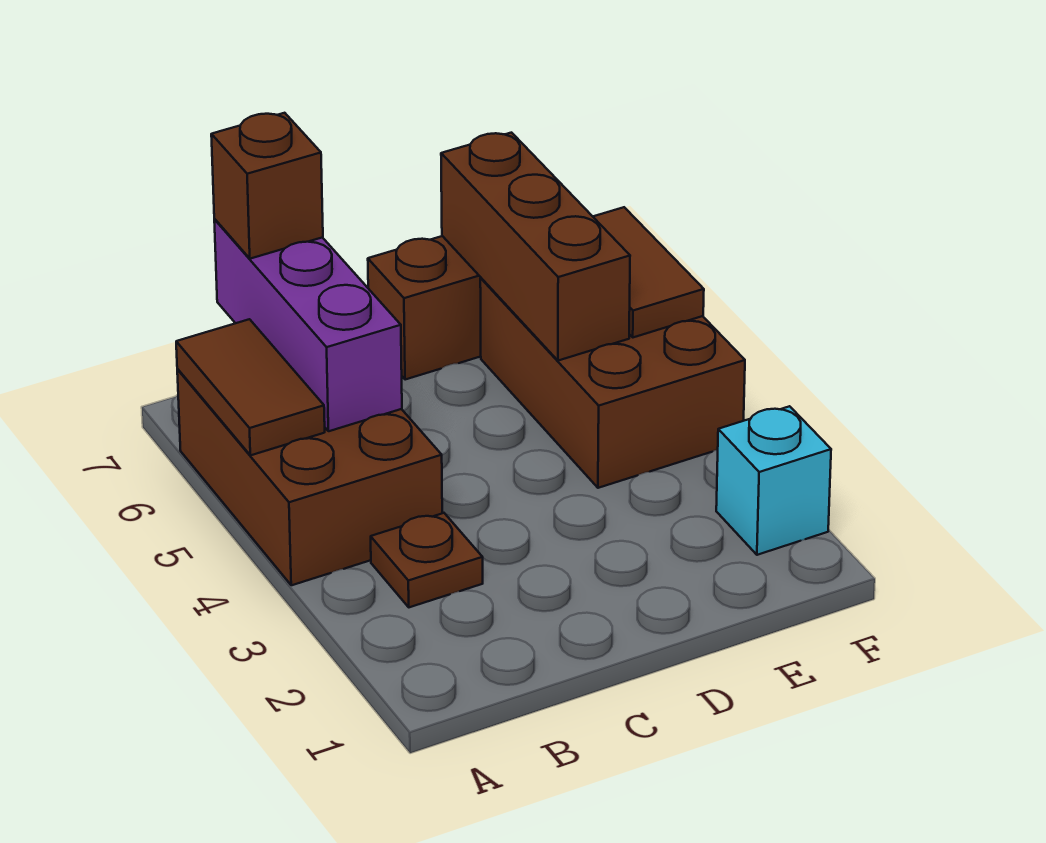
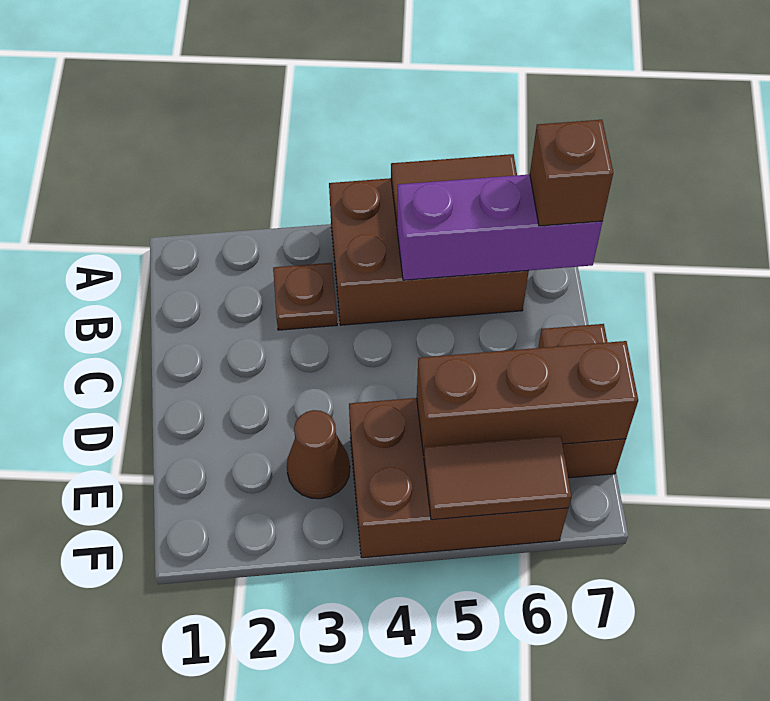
none -> brown cone E3 level 1
cyan brick F2 level 1 -> none

